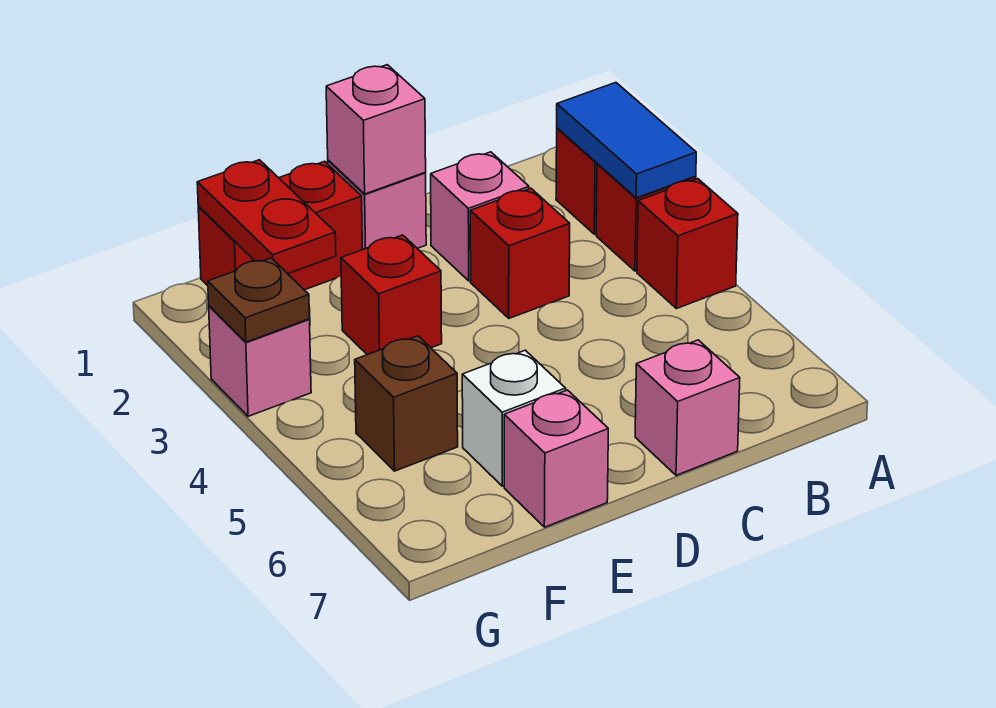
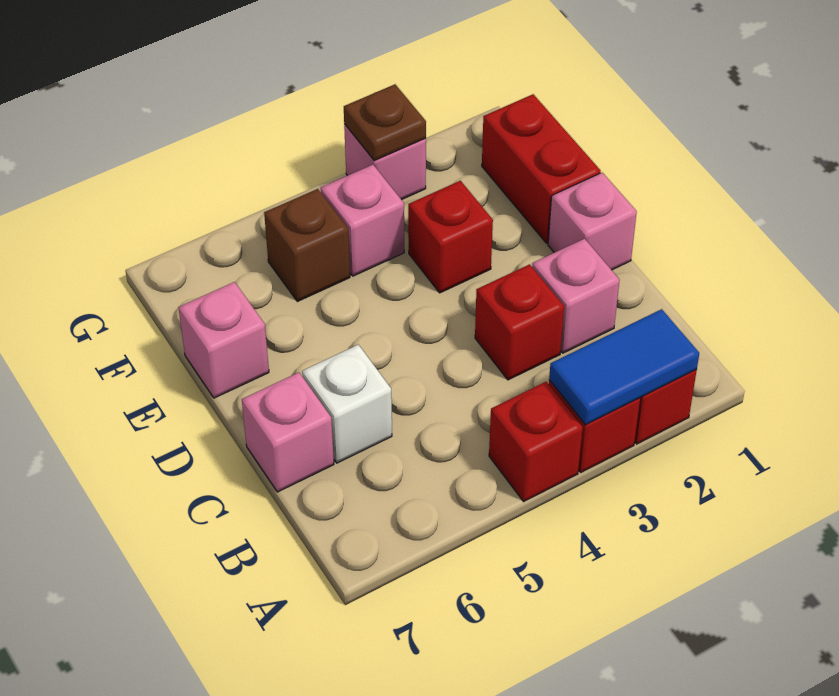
pink brick D1 level 2 -> pink brick F4 level 1
white brick E6 level 1 -> white brick C6 level 1
red plate F1:F2 level 2 -> none

